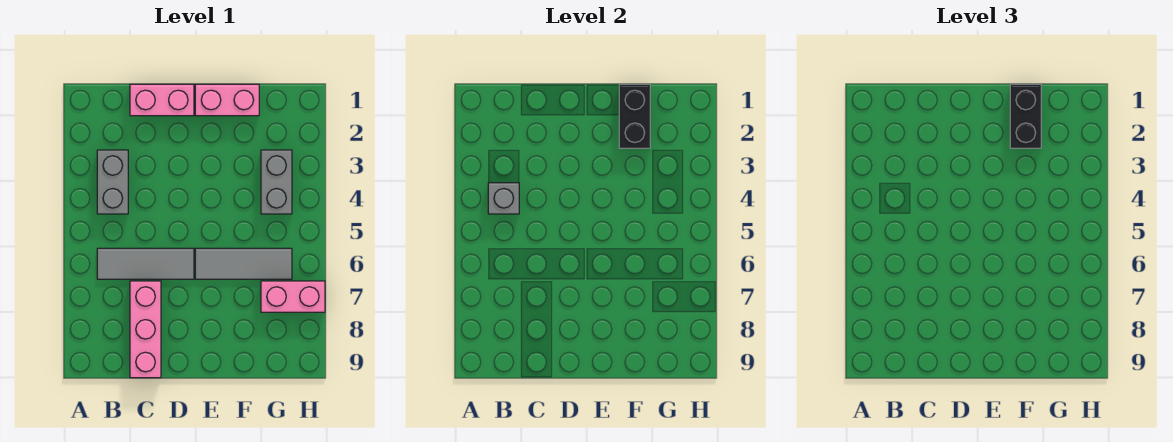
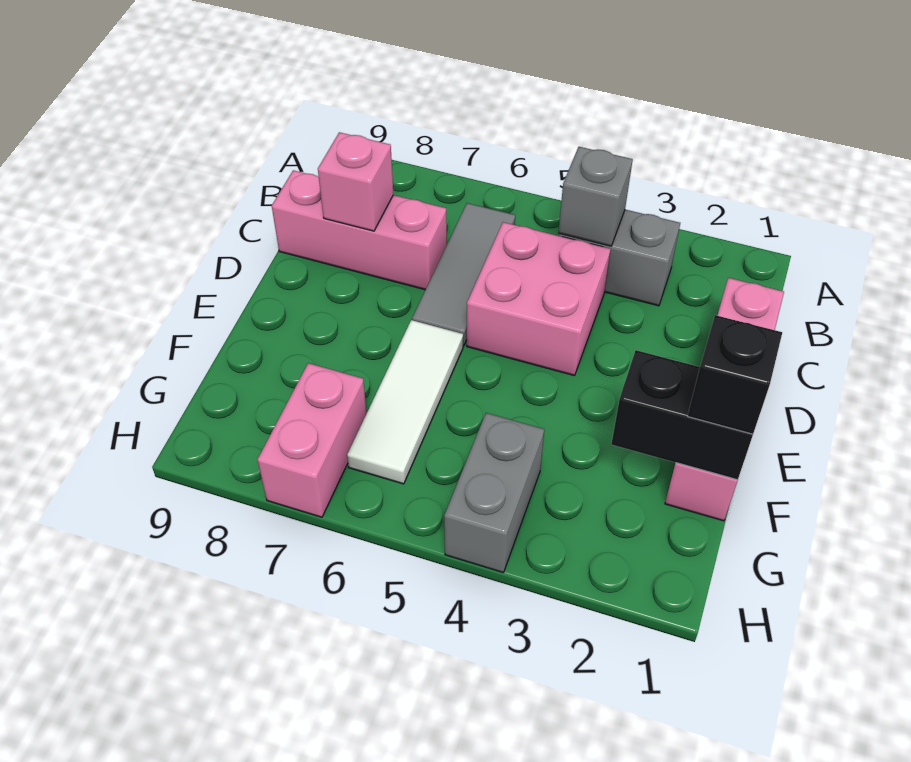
none -> pink brick C4:D5 level 1
none -> pink brick C8 level 2
grey tile E6:G6 level 1 -> white tile E6:G6 level 1
black brick F1:F2 level 3 -> black brick F1 level 3
grey brick G3:G4 level 1 -> grey brick G4:H4 level 1

